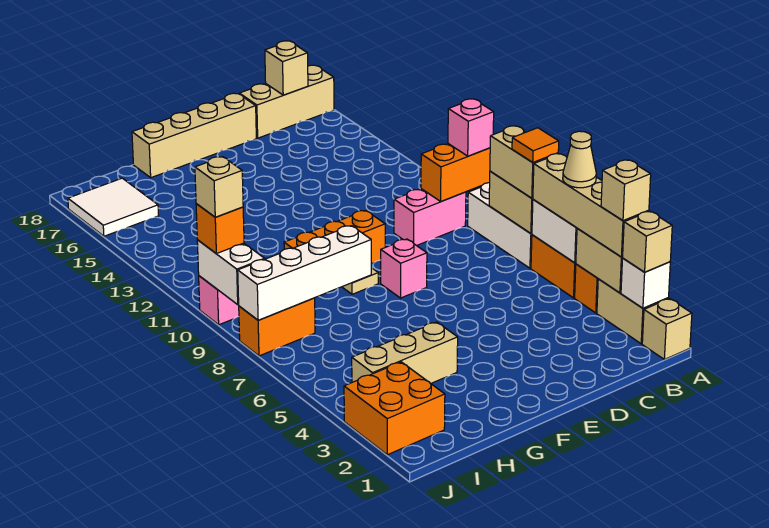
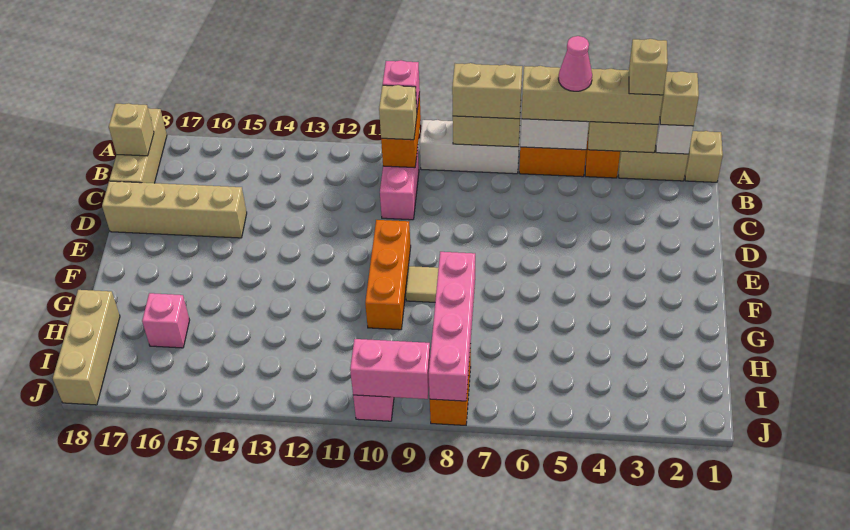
tan cone A5 level 4 -> pink cone A5 level 4
orange tile A7 level 4 -> none
tan brick D18:G18 level 1 -> tan brick D15:D18 level 1
pink brick E8 level 1 -> pink brick H16 level 1
tan brick G4:I4 level 1 -> tan brick H18:J18 level 1
white brick G8:J8 level 2 -> pink brick G8:J8 level 2
orange brick I2:J3 level 1 -> none
white tile I16:J17 level 1 -> none
white brick J9:J10 level 2 -> pink brick J9:J10 level 2
orange brick J10 level 3 -> none
tan brick J10 level 4 -> tan brick B10 level 3

